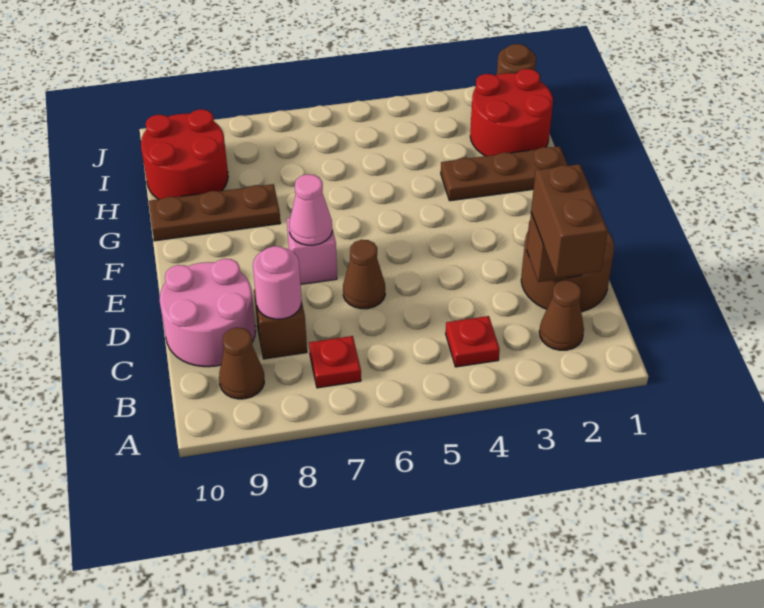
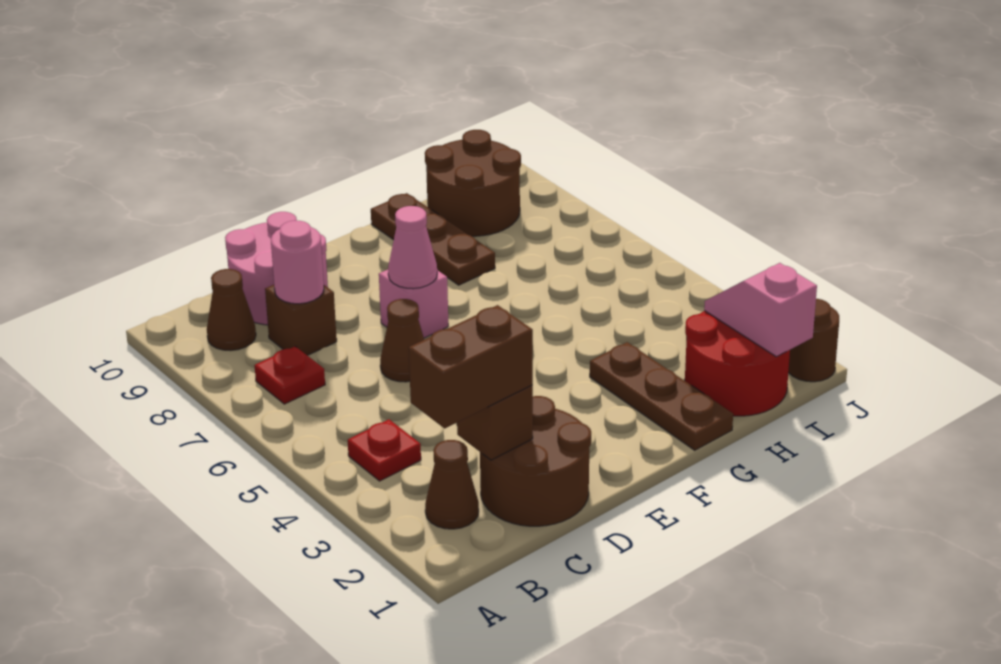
red round brick H9:I10 level 1 -> brown round brick H9:I10 level 1
none -> pink slope I1:I2 level 2 top 1

